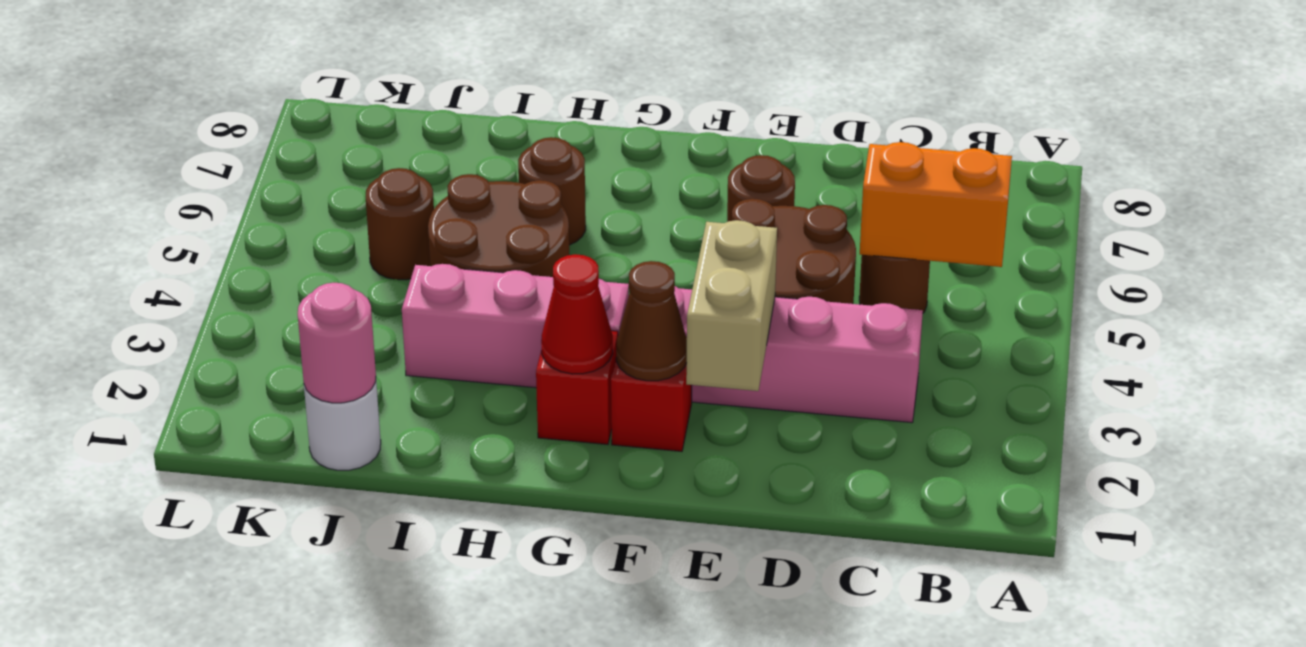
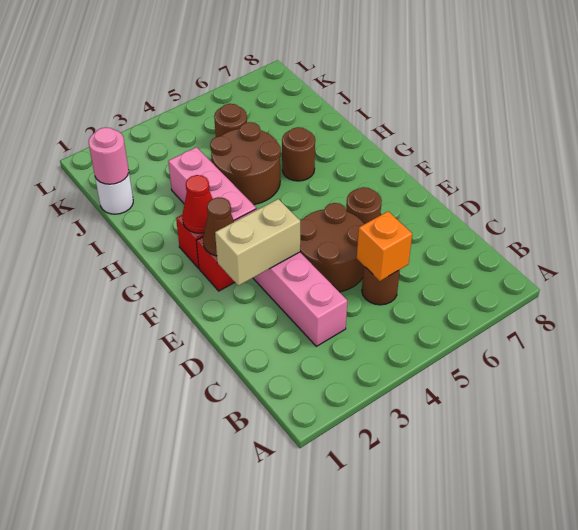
orange brick B5:C5 level 2 -> orange brick C5 level 2

